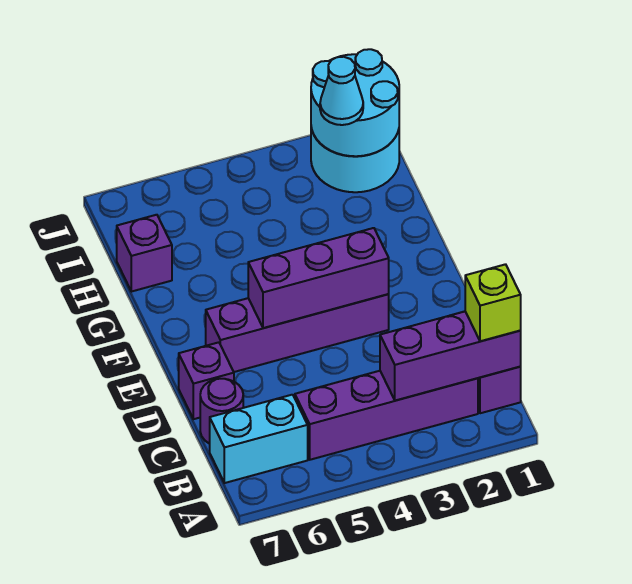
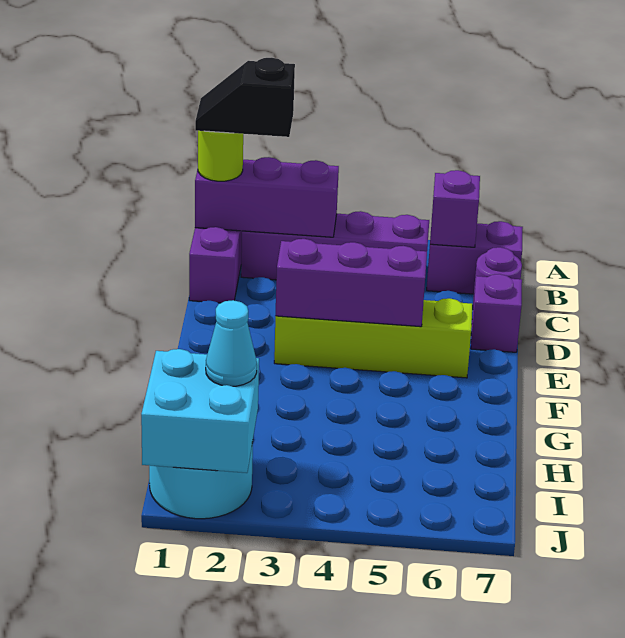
lime brick B1 level 3 -> lime round brick B1 level 3
none -> black slope B1:B2 level 4 top 2
cyan brick B6:B7 level 1 -> purple brick B6:B7 level 1
purple brick E3:E6 level 1 -> lime brick E3:E6 level 1
purple brick H7 level 1 -> purple brick B6 level 2
cyan round brick I1:J2 level 2 -> cyan brick I1:J2 level 2

